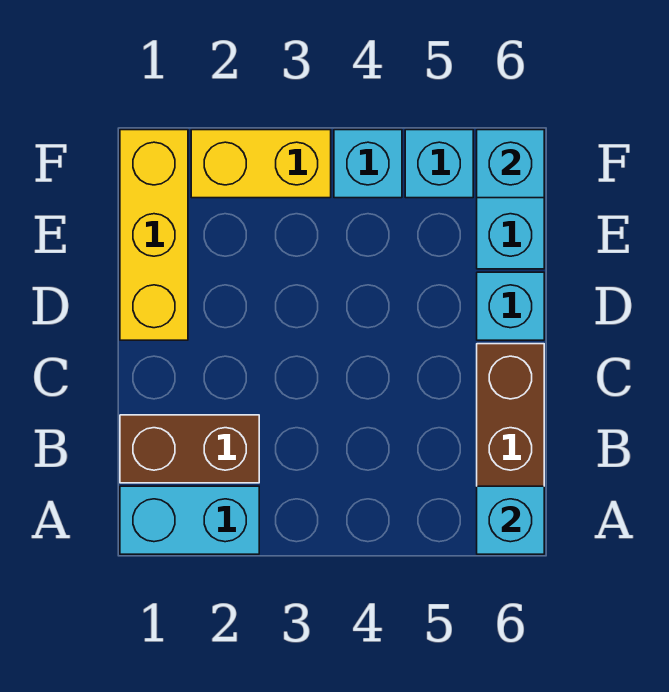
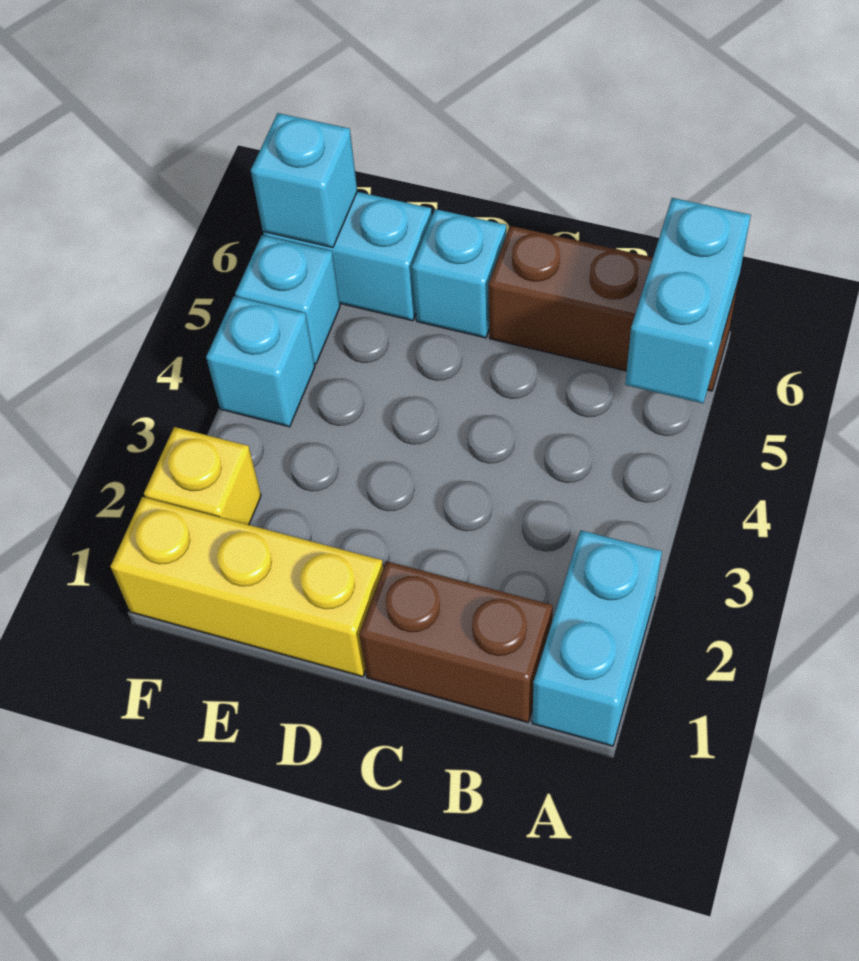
cyan brick A6 level 2 -> cyan brick A5:A6 level 2
brown brick B1:B2 level 1 -> brown brick B1:C1 level 1
yellow brick F2:F3 level 1 -> yellow brick F2 level 1

